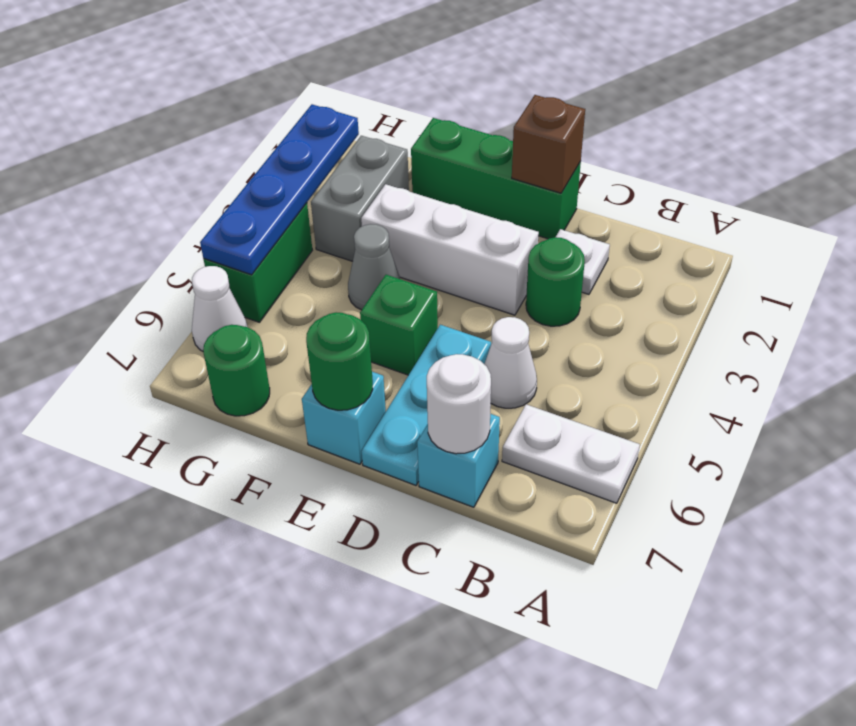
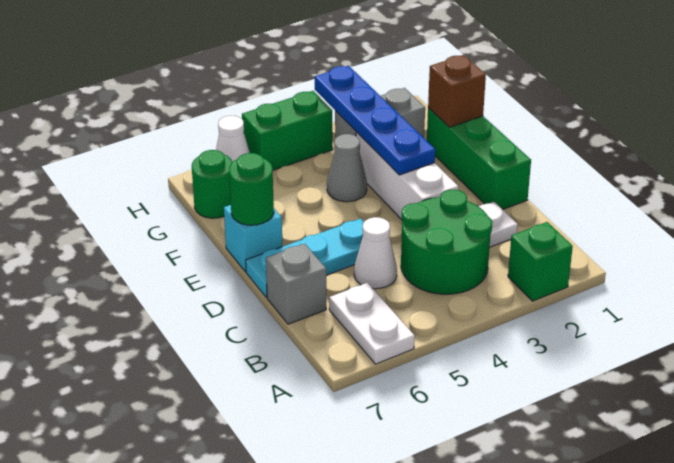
green round brick C3 level 1 -> green round brick B3:C4 level 1
cyan brick C7 level 1 -> grey brick C7 level 1
white round brick C7 level 2 -> none
brown brick D1 level 2 -> brown brick F1 level 2
green brick E5 level 1 -> green brick A2 level 1
blue plate H2:H5 level 2 -> blue plate E3:H3 level 2

